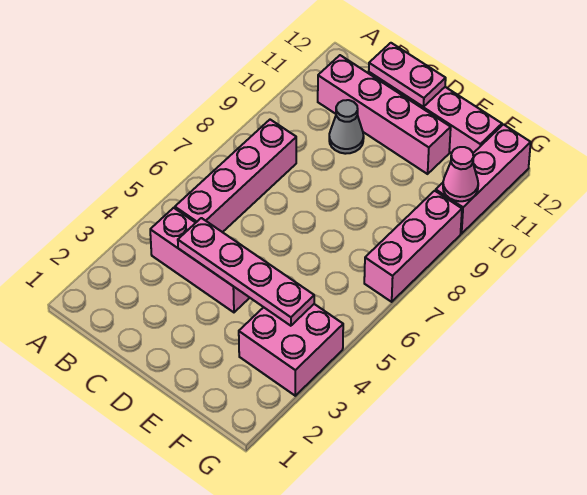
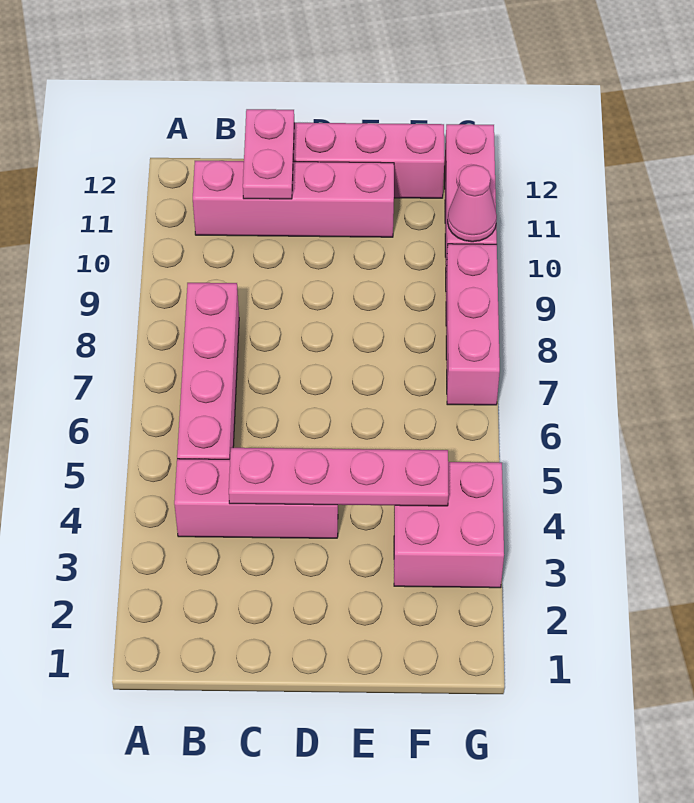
grey cone C10 level 1 -> none
pink plate C12:D12 level 2 -> pink plate C11:C12 level 2

